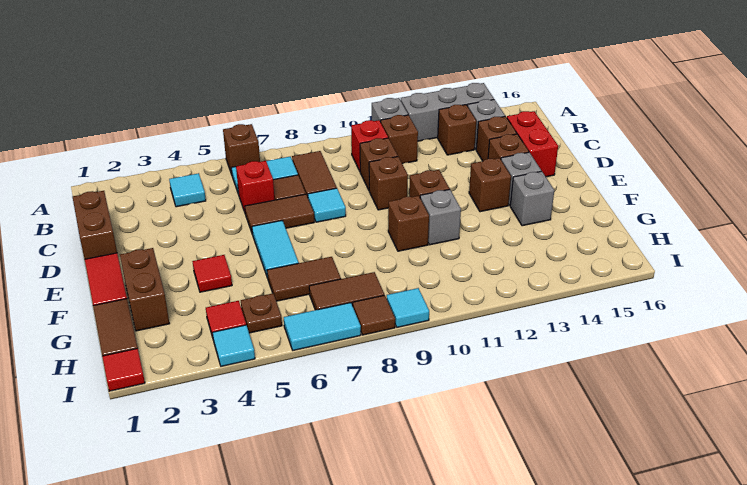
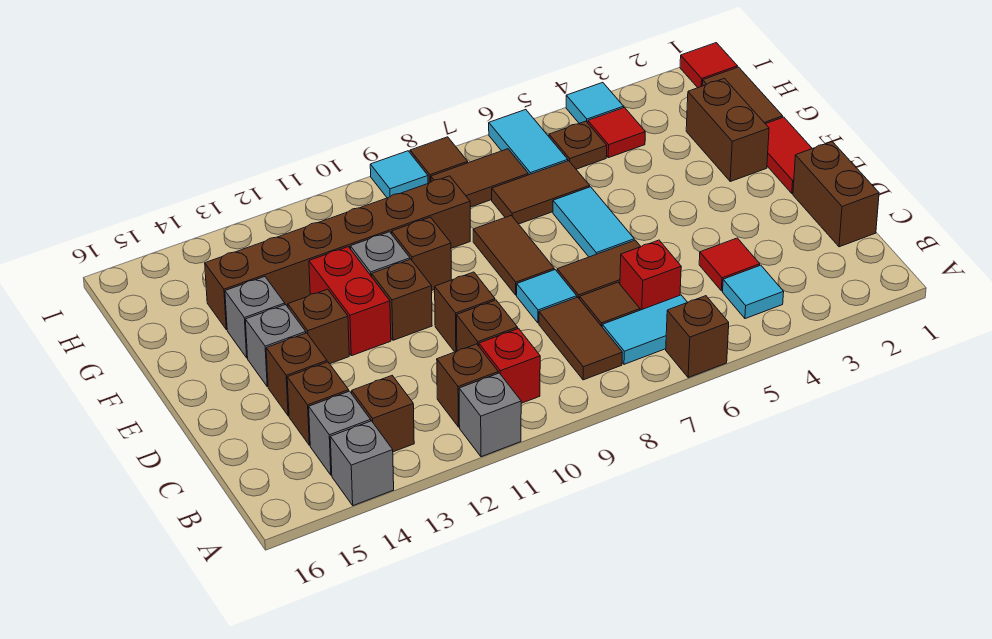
grey brick A12:A14 level 1 -> grey brick A14 level 1
red brick C15:D15 level 1 -> red brick E12:F12 level 1
none -> brown tile E8:F8 level 1
red tile F4 level 1 -> red tile C4 level 1
none -> brown brick G9:G14 level 1
cyan tile I6:I7 level 1 -> cyan tile H6:I6 level 1

